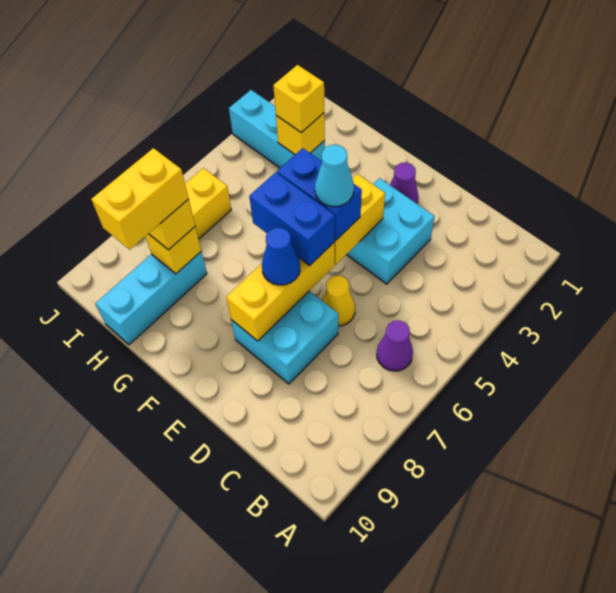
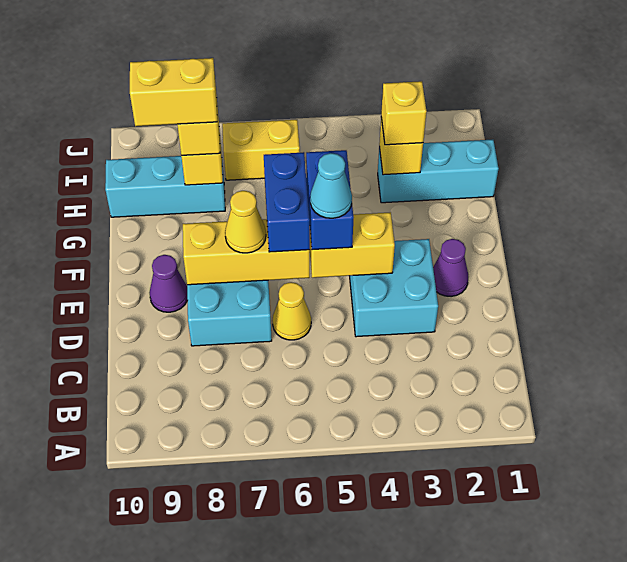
purple cone B6 level 1 -> purple cone E9 level 1
blue cone E7 level 3 -> yellow cone E7 level 3
cyan brick H3:J3 level 1 -> cyan brick H1:H3 level 1

